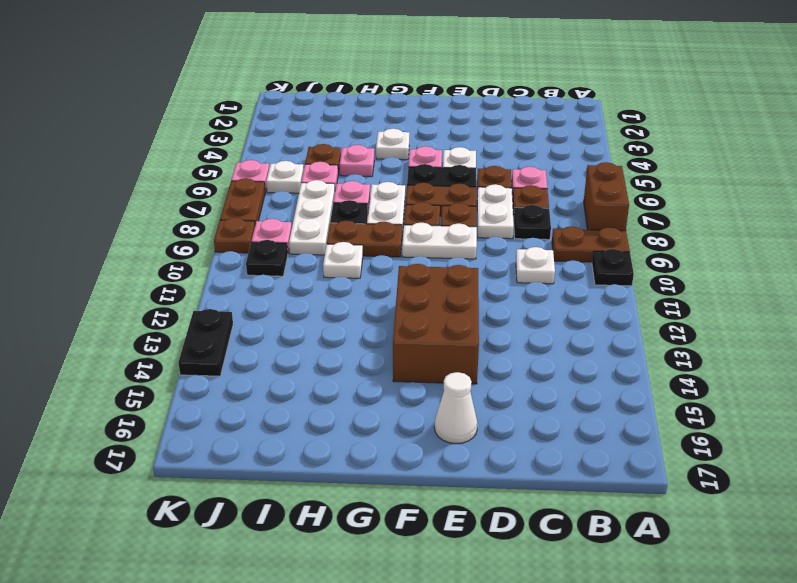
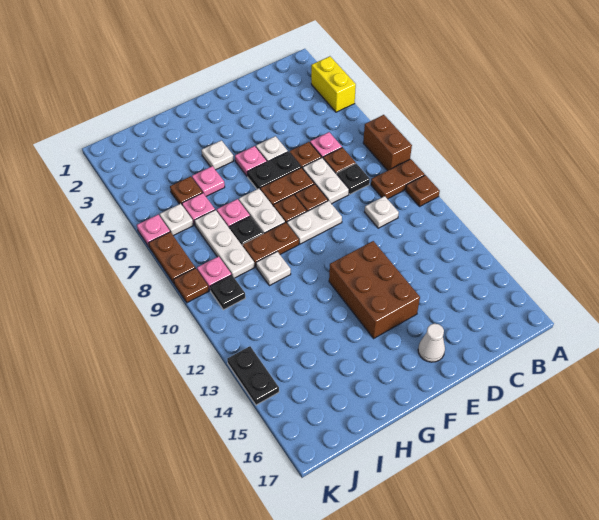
none -> yellow brick A3:A4 level 1
black plate A10 level 1 -> brown plate A10 level 1

